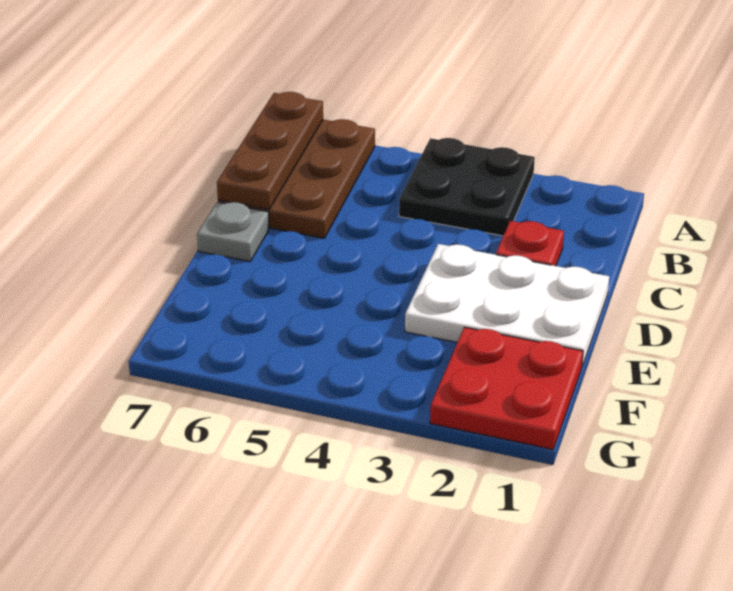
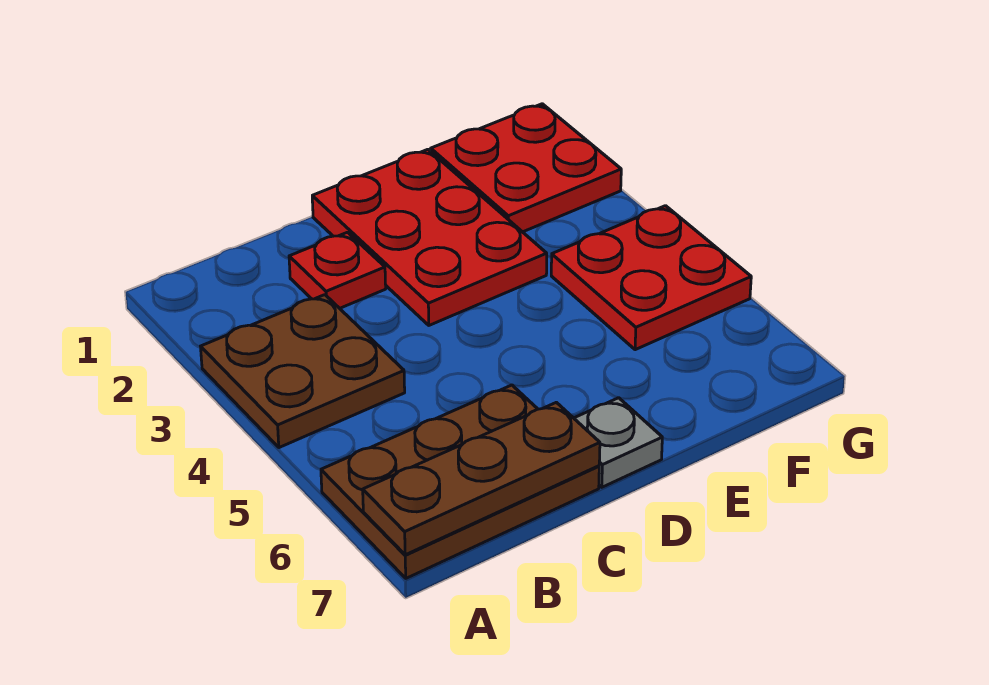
black plate A3:B4 level 1 -> brown plate A3:B4 level 1
white plate D1:E3 level 1 -> red plate D1:E3 level 1
none -> red plate F4:G5 level 1

